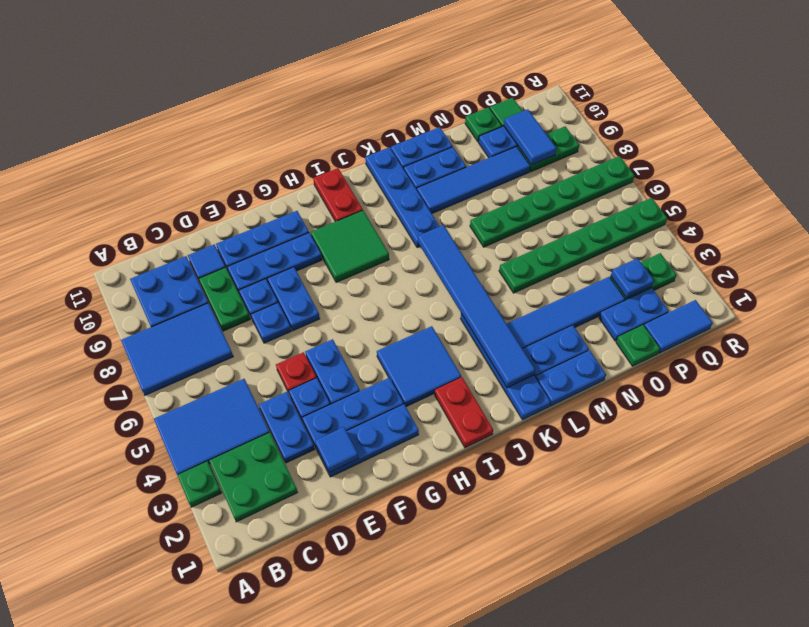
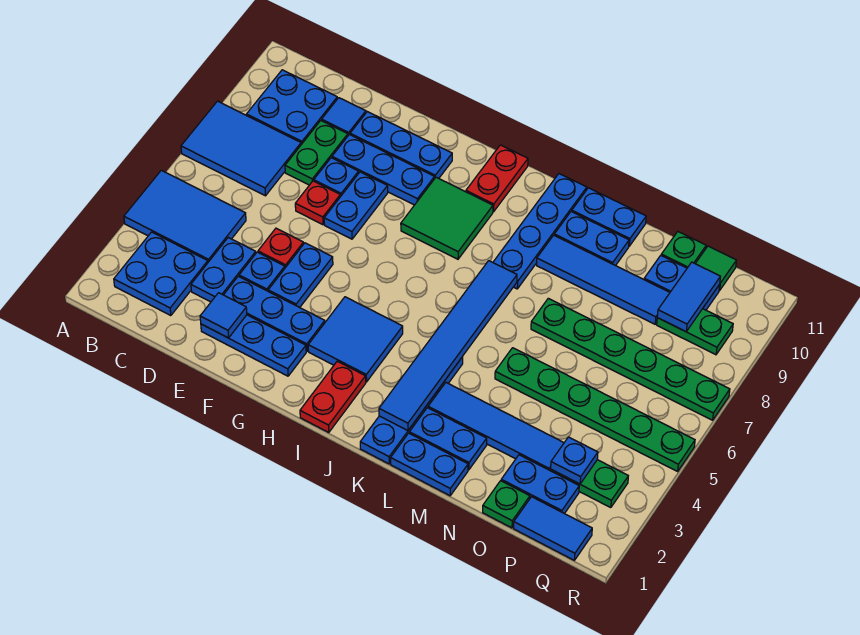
green plate A3 level 1 -> none
green plate B2:C3 level 1 -> blue plate B2:C3 level 1
blue plate E7 level 1 -> red plate E7 level 1

